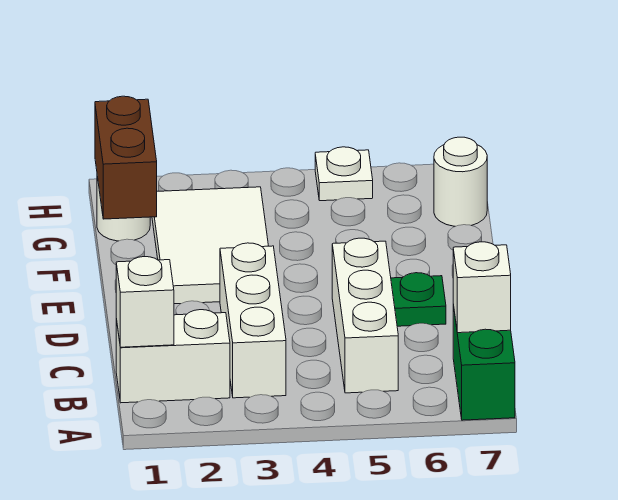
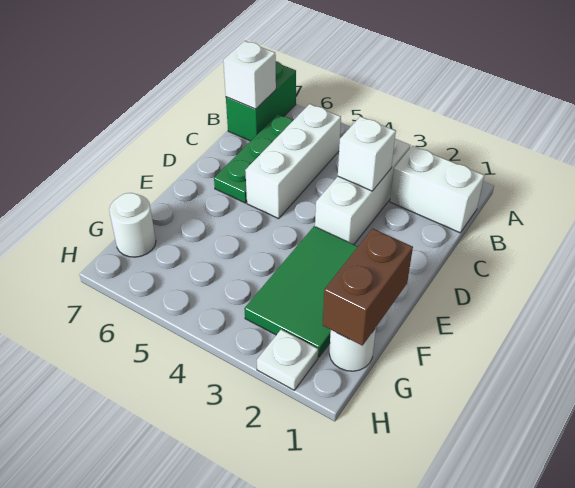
white brick B1 level 2 -> white brick C3 level 2
green plate D6 level 1 -> green plate B6:D6 level 1
white tile E2:G3 level 1 -> green tile E2:G3 level 1
white plate H5 level 1 -> white plate H2 level 1

